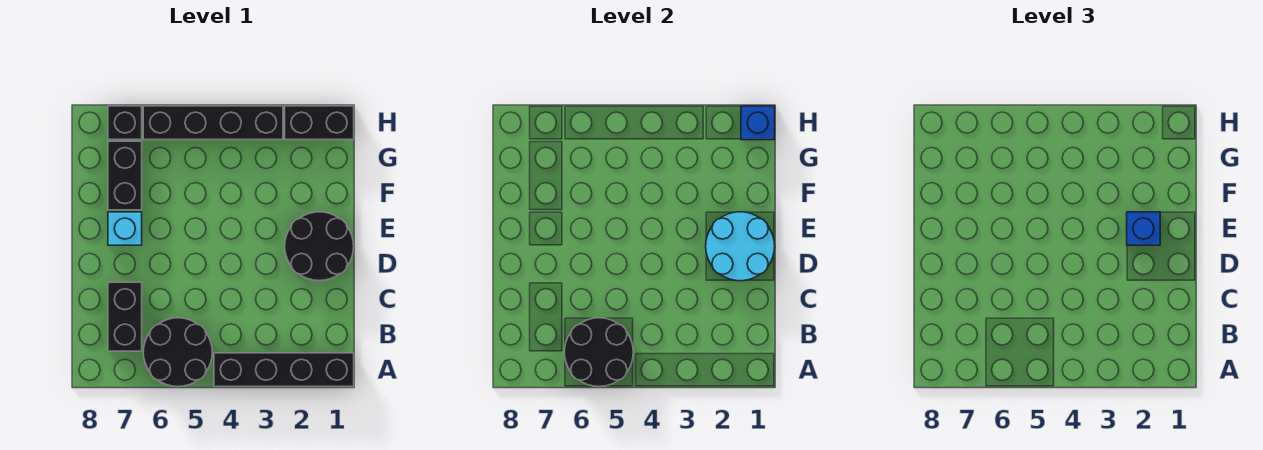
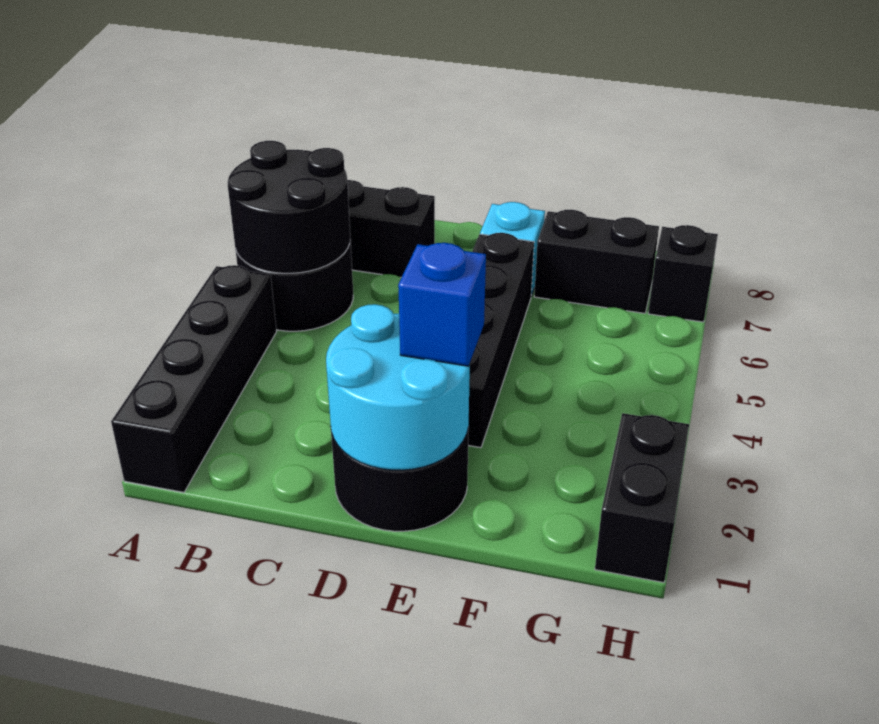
blue brick H1 level 2 -> none
black brick H3:H6 level 1 -> black brick E3:E6 level 1

